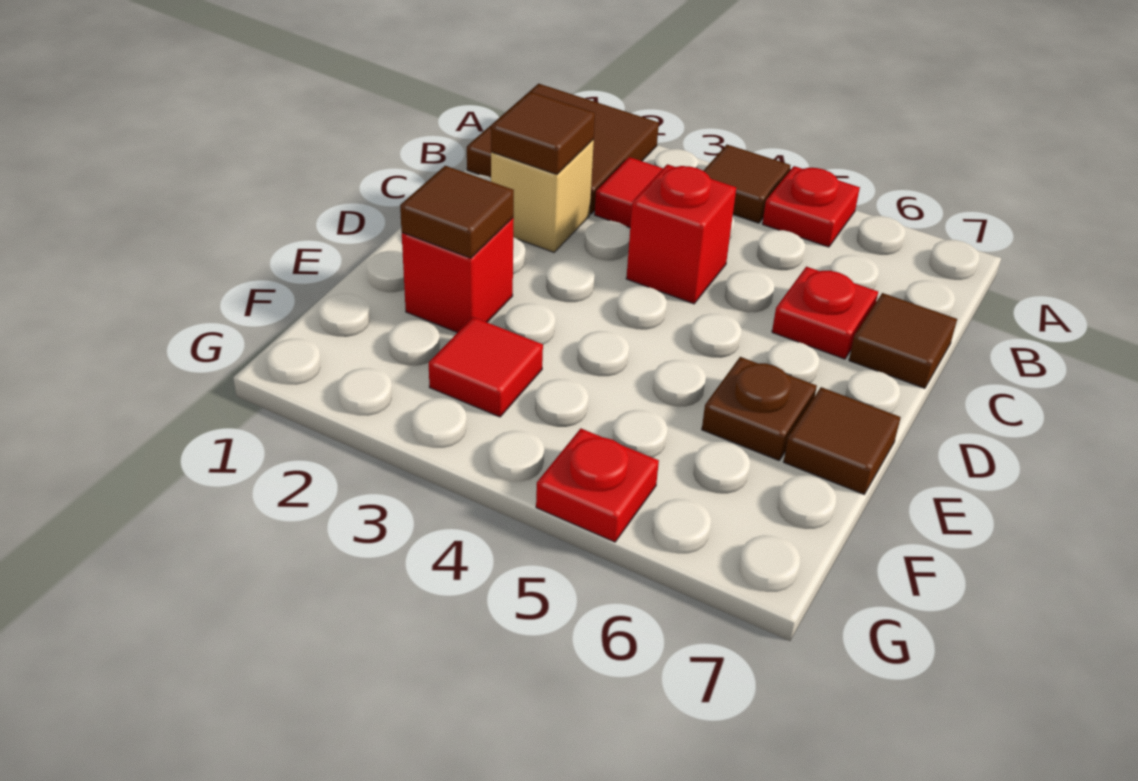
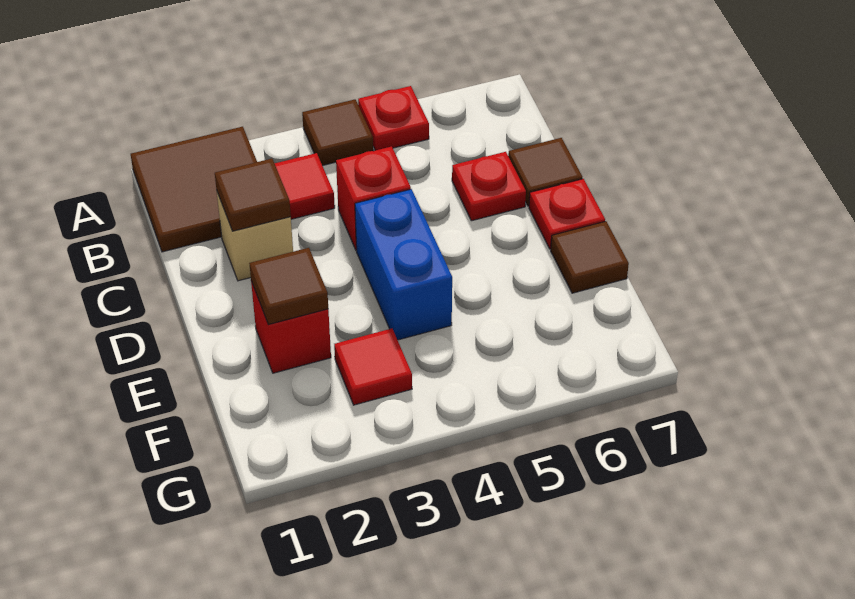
none -> blue brick D4:E4 level 1
brown plate E6 level 1 -> none
red plate G5 level 1 -> red plate D7 level 1

